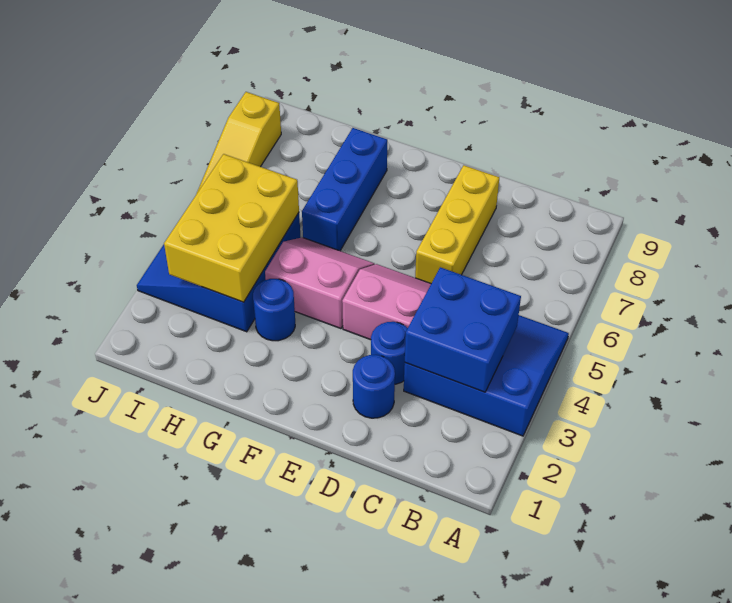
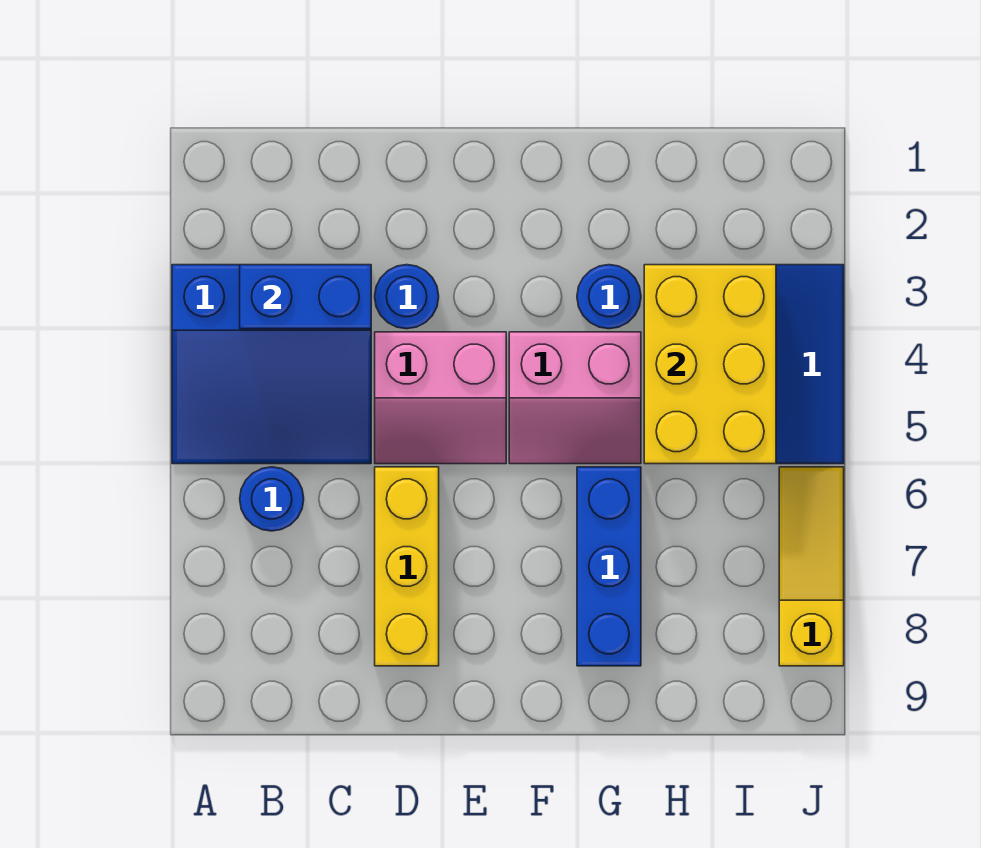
blue brick B3:C4 level 2 -> blue brick B3:C3 level 2
blue round brick D2 level 1 -> blue round brick B6 level 1

